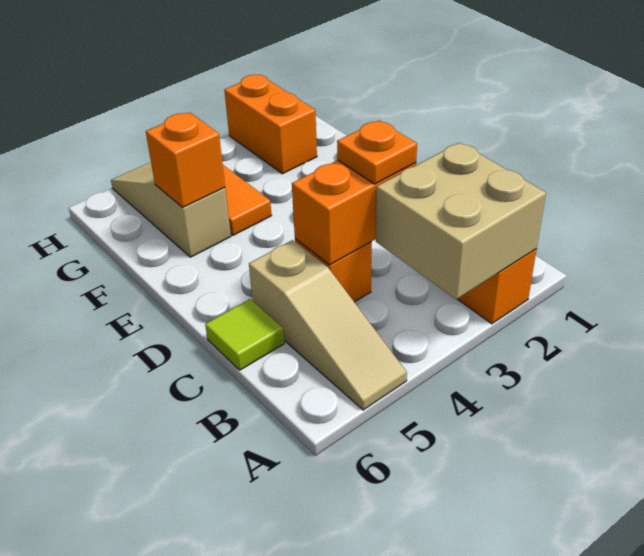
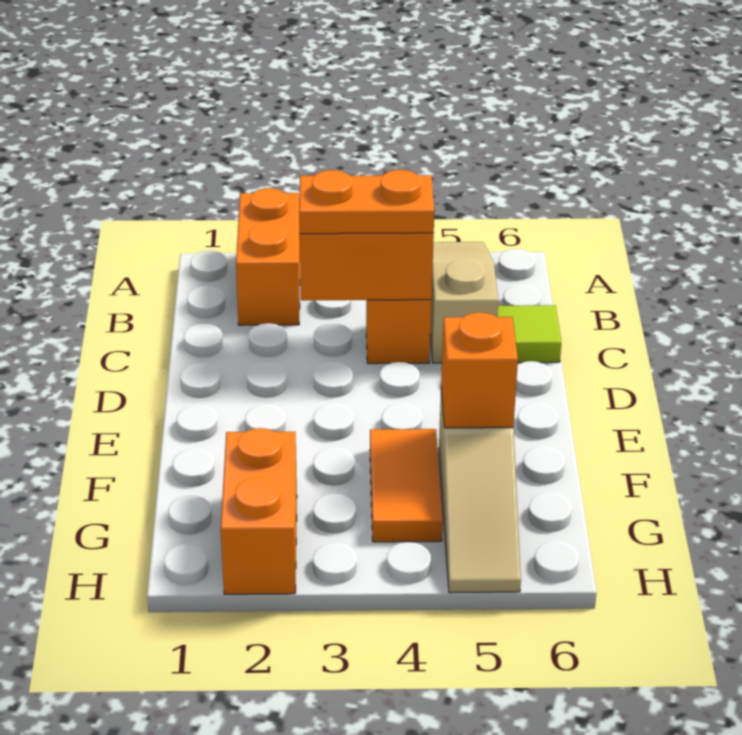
tan brick A2:B3 level 2 -> none
orange plate C3 level 3 -> orange plate C3:C4 level 3

